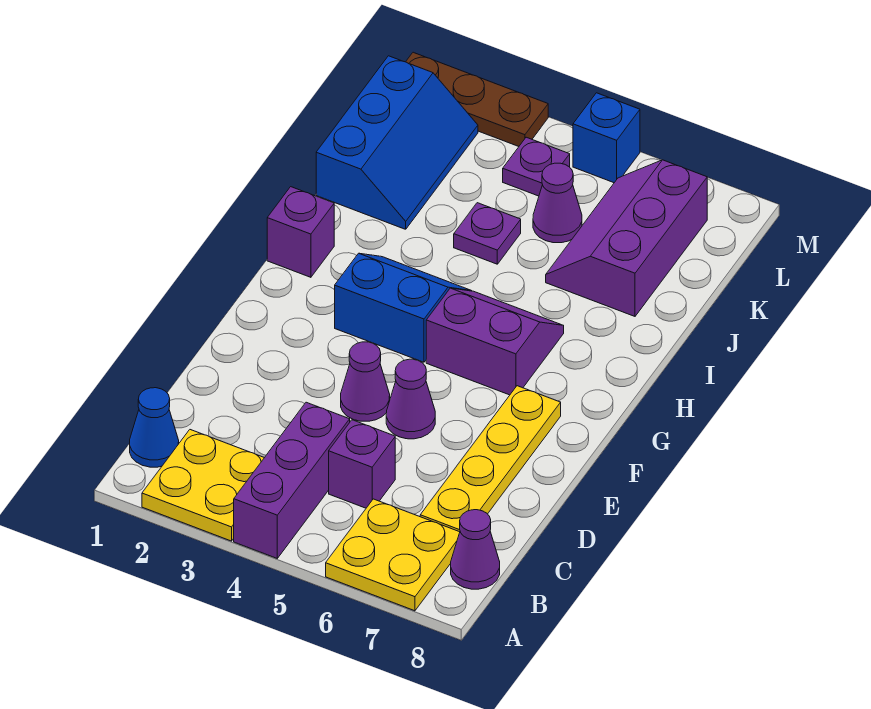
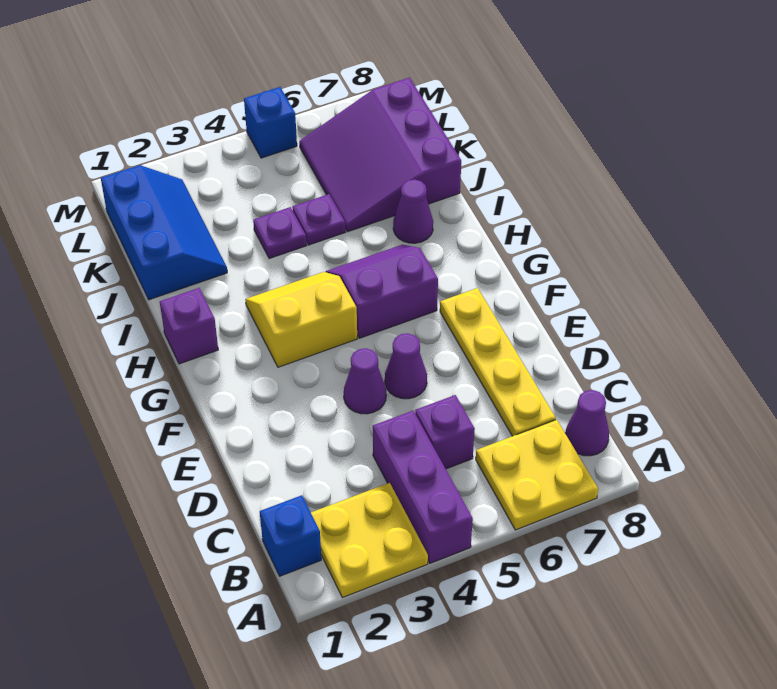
blue cone B1 level 1 -> blue brick B1 level 1
blue slope G3:H4 level 1 top G -> yellow slope G3:H4 level 1 top G
purple slope J6:L7 level 1 top 7 -> purple slope J6:L8 level 1 top 8
purple cone K5 level 1 -> purple cone I7 level 1
purple plate L4 level 1 -> purple plate J5 level 1
brown plate M1:M3 level 1 -> none

